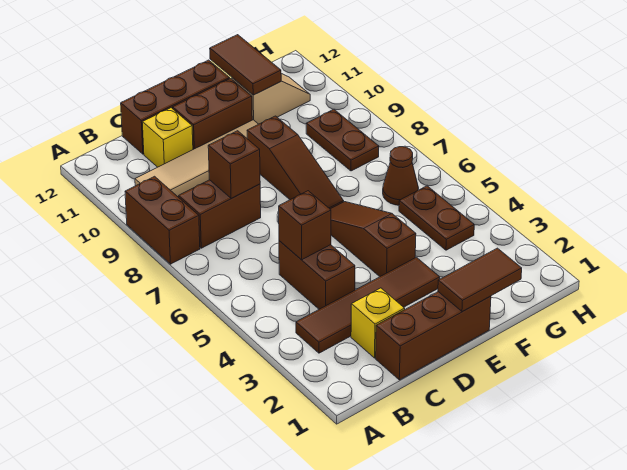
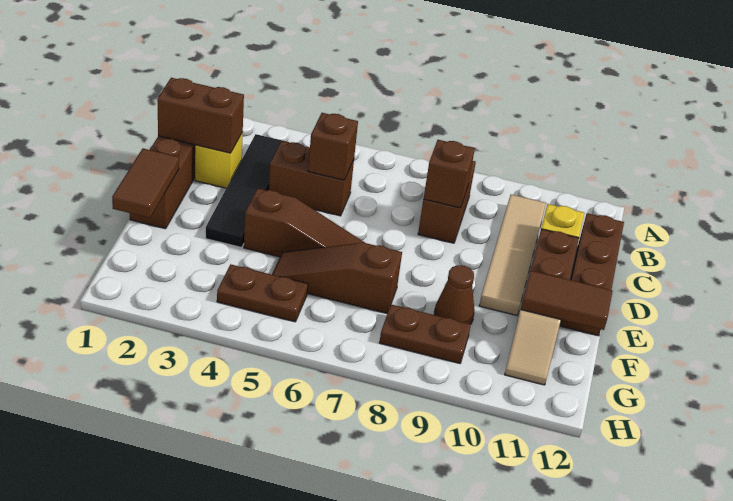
brown brick A8:A9 level 1 -> brown brick C1:C2 level 2
brown tile B3:E3 level 1 -> black tile B3:E3 level 1
brown slope E7:E9 level 1 top 9 -> brown slope F5:F7 level 1 top 7
brown cone G6 level 1 -> brown cone F9 level 1

